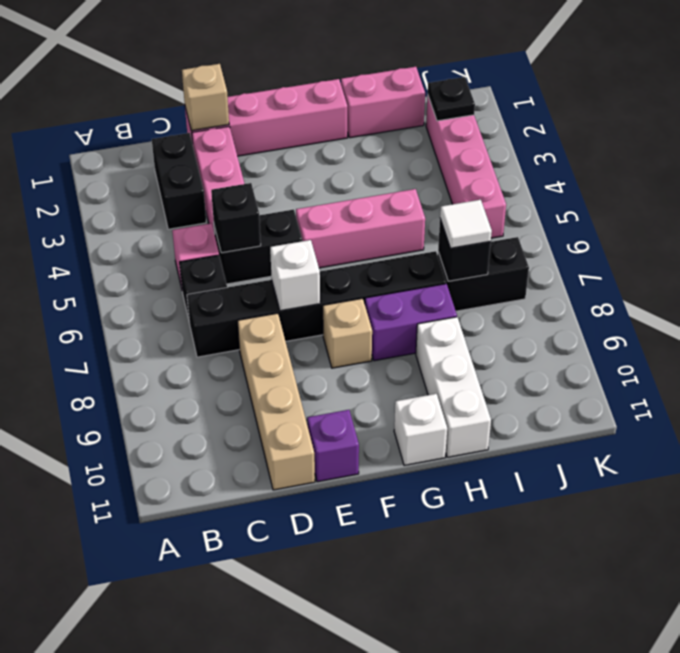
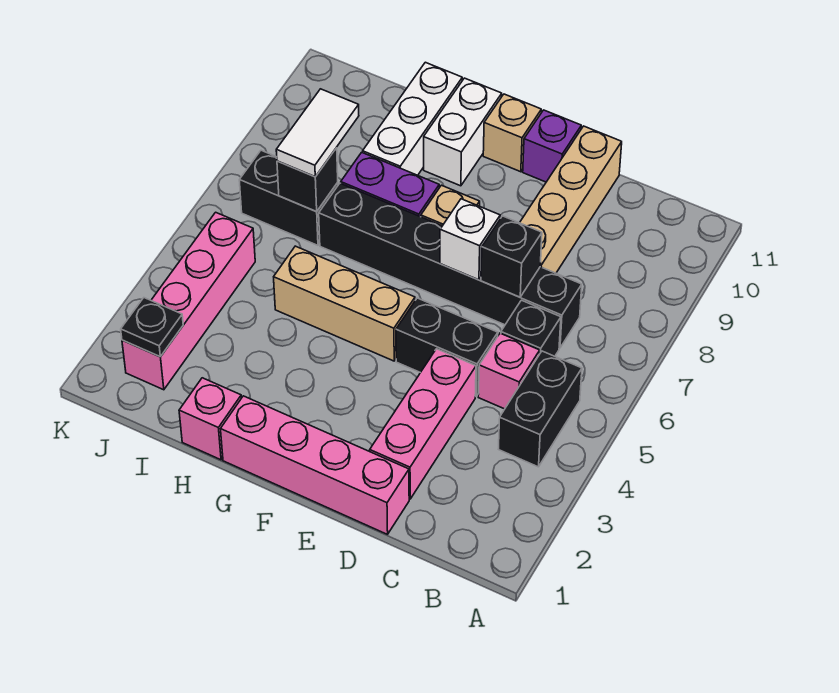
black brick C2:C3 level 1 -> black brick B4:B5 level 1
tan brick D1 level 2 -> tan brick F11 level 1
black brick D5 level 2 -> black brick D7 level 2
pink brick F5:H5 level 1 -> tan brick F5:H5 level 1
white brick G11 level 1 -> white brick G10:G11 level 1
pink brick H1:I1 level 1 -> pink brick H1 level 1
white tile I7 level 3 -> white tile I7:I8 level 3

